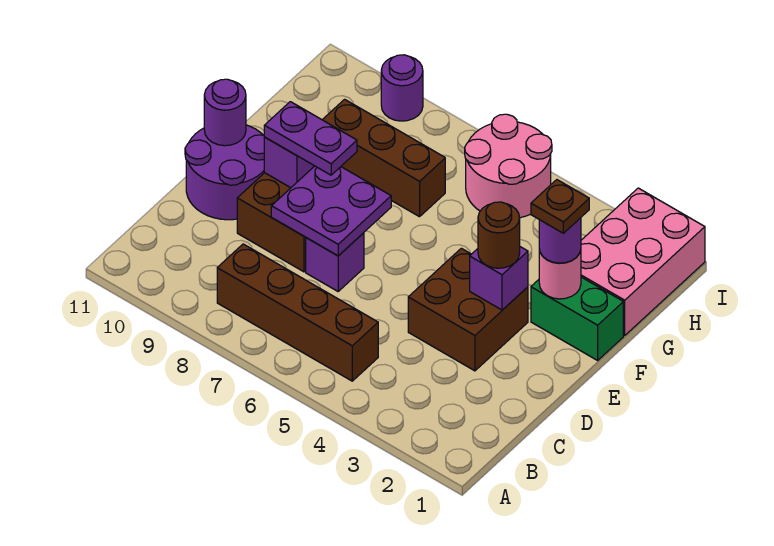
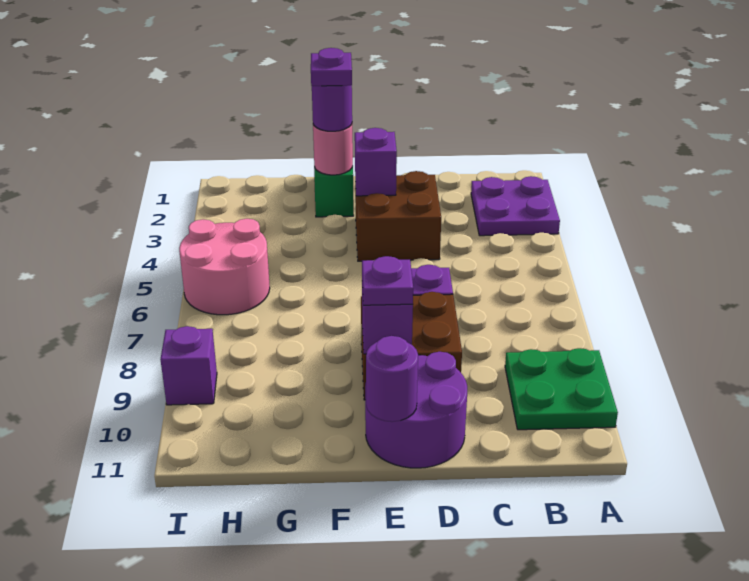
none -> green plate A9:B10 level 1
brown brick B5:B8 level 1 -> none
purple plate D7:E8 level 2 -> purple plate A2:B3 level 1
brown round brick E3 level 3 -> none
purple plate E8:E9 level 3 -> purple plate E9 level 3
brown plate F2 level 4 -> purple plate F2 level 4
pink brick G1:I2 level 1 -> none
brown brick G7:G9 level 1 -> none
purple round brick I9 level 1 -> purple brick I9 level 1

